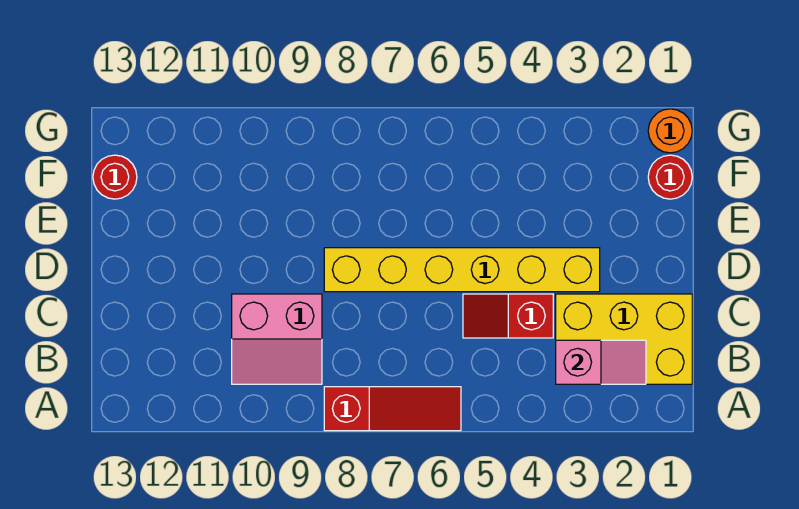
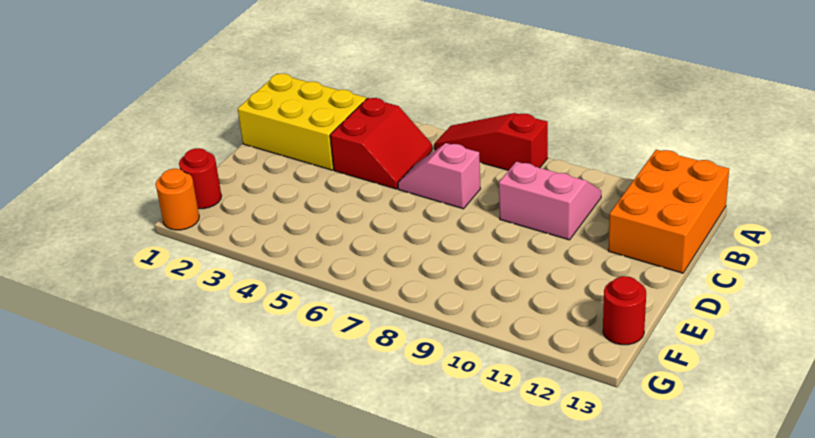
none -> orange brick A12:C13 level 1
pink slope B2:B3 level 2 top 3 -> pink slope C6:C7 level 1 top 7
red slope C4:C5 level 1 top 4 -> red slope B4:C5 level 1 top 4
yellow brick D3:D8 level 1 -> none

